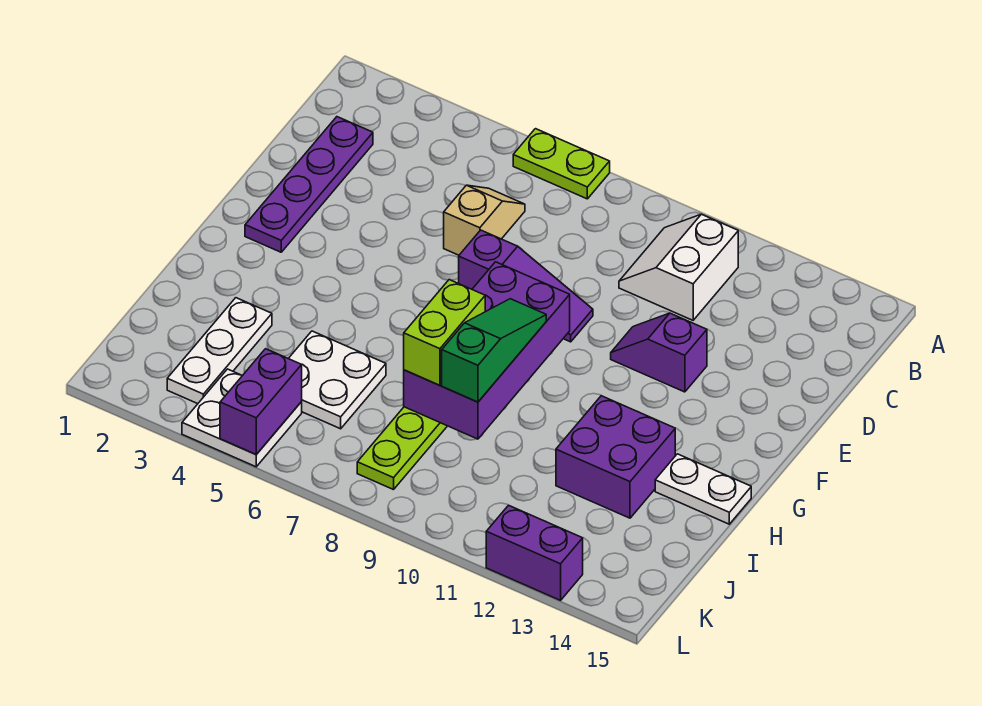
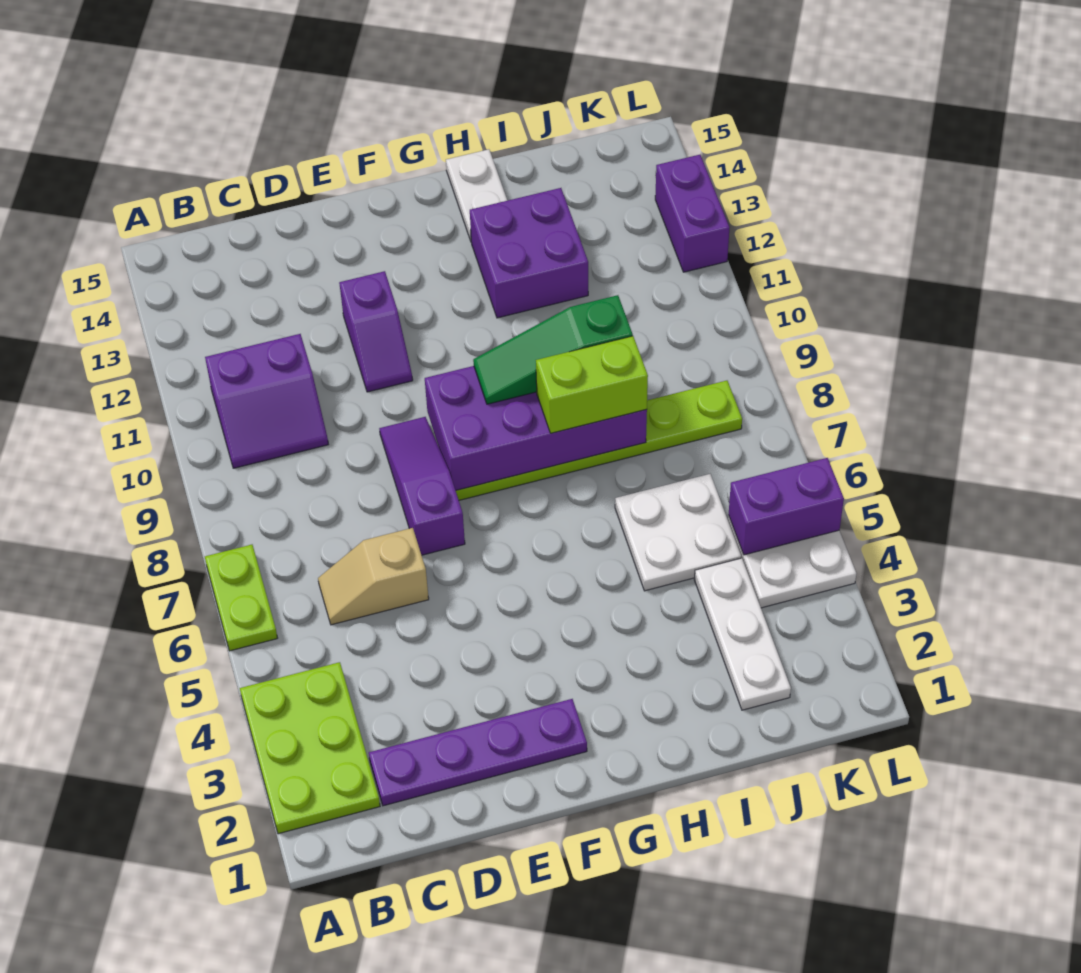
none -> lime plate A2:B4 level 1
white slope B10:C11 level 1 top 11 -> purple slope B10:C11 level 1 top 11
white plate I3:K3 level 1 -> white plate J2:J4 level 1

